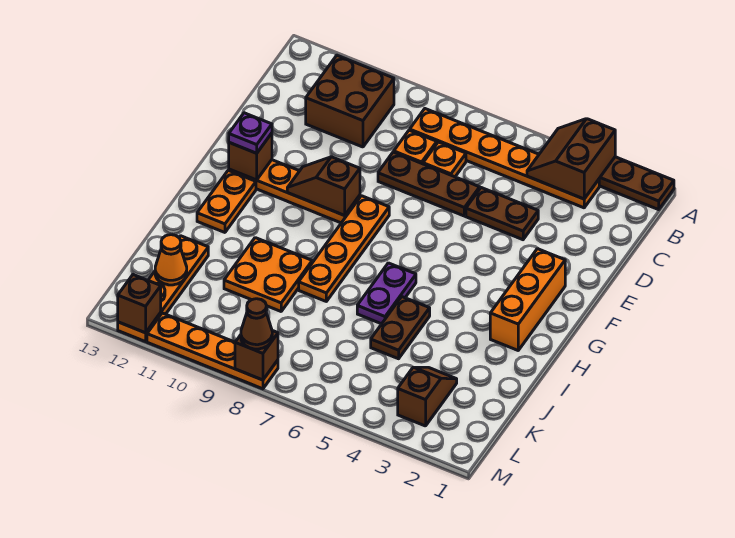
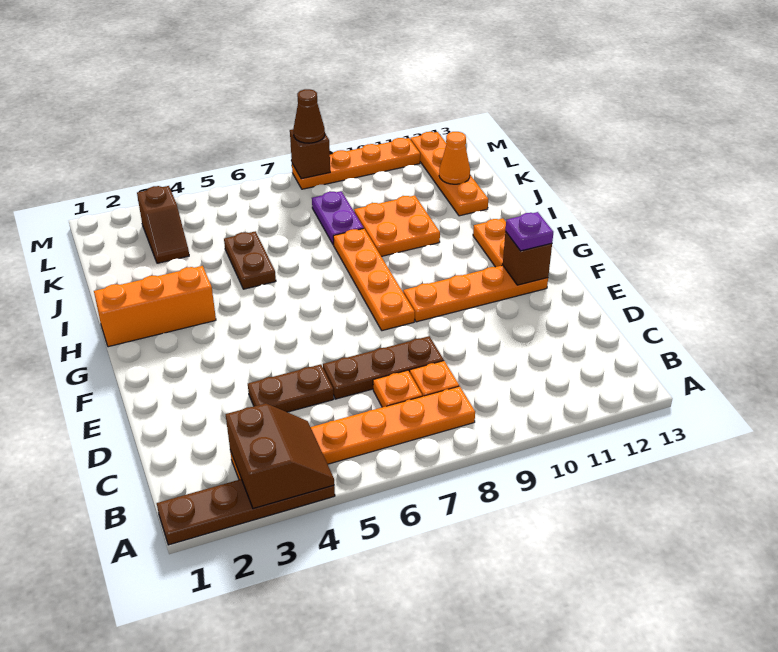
brown brick B10:C11 level 1 -> none
orange brick F2:H2 level 1 -> orange brick H1:H3 level 1
brown slope F9:F10 level 2 top 9 -> none
purple plate H6:I6 level 1 -> purple plate J8:K8 level 1
brown brick M12 level 2 -> none

